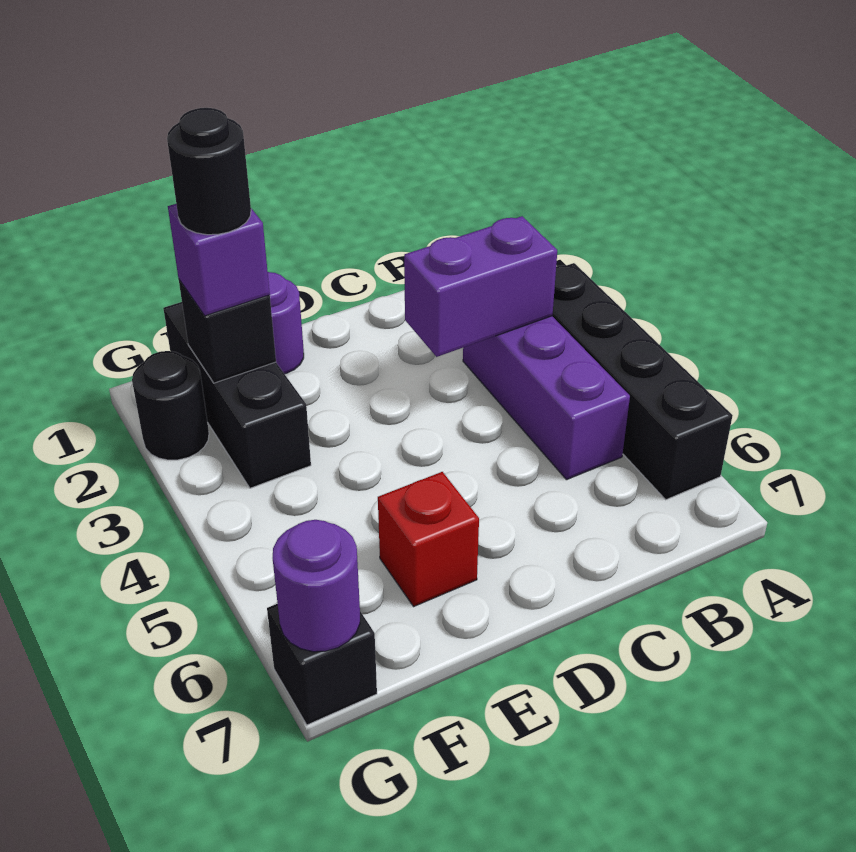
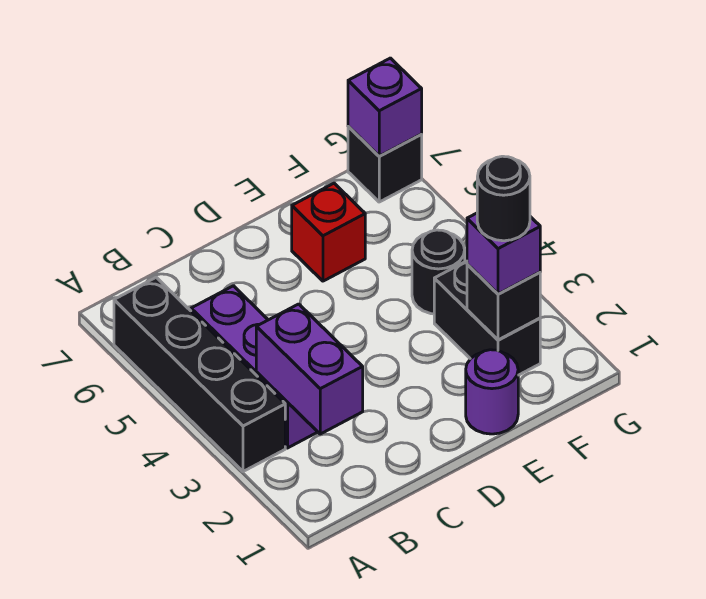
purple brick B3:C3 level 2 -> purple brick B2:B3 level 2
black brick F1:F3 level 1 -> black brick F2:F3 level 1
black round brick G2 level 1 -> black round brick F4 level 1
purple round brick G7 level 2 -> purple brick G7 level 2

